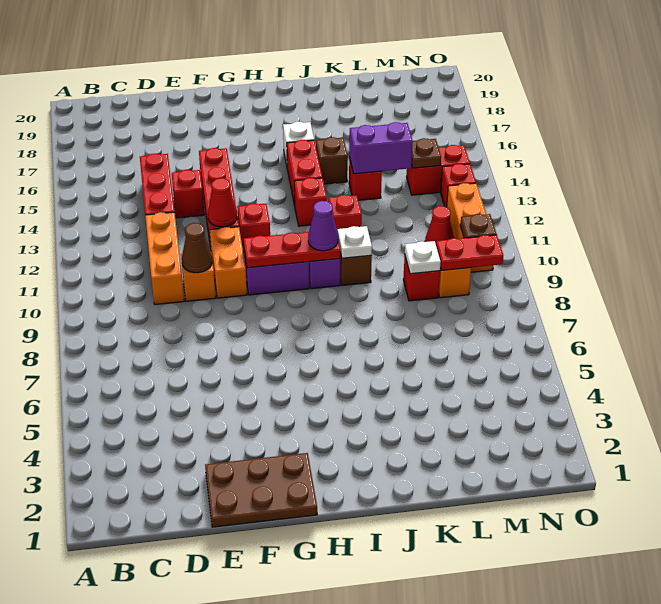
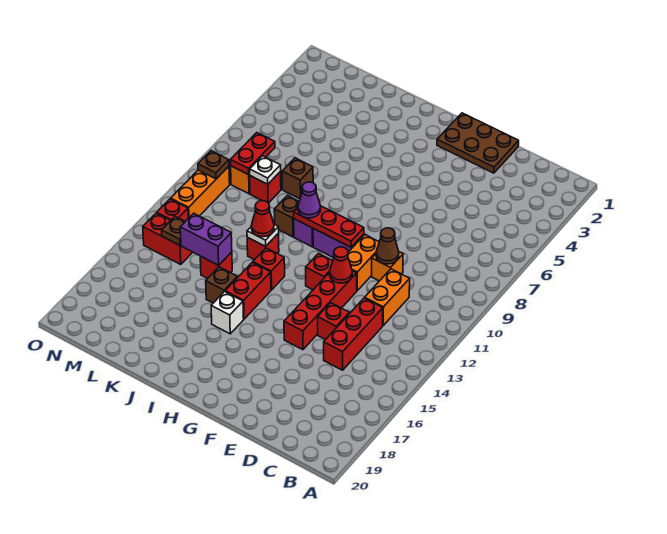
orange brick D10:D12 level 1 -> orange brick D11:D12 level 1
white plate J10 level 2 -> white plate J12 level 2
none -> brown brick K8 level 1
red plate M9:N9 level 2 -> red plate M8:M9 level 2
red cone M11 level 1 -> red cone J12 level 3

